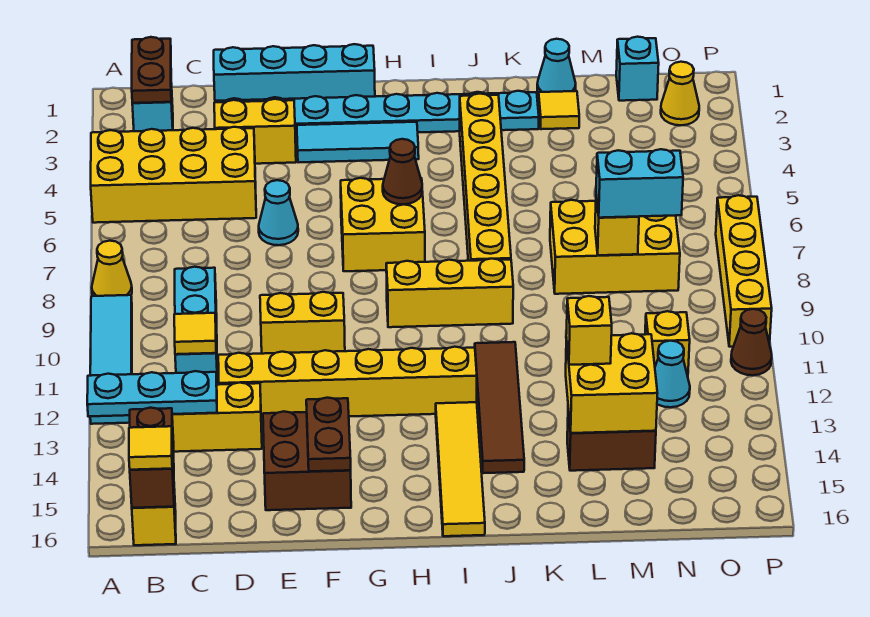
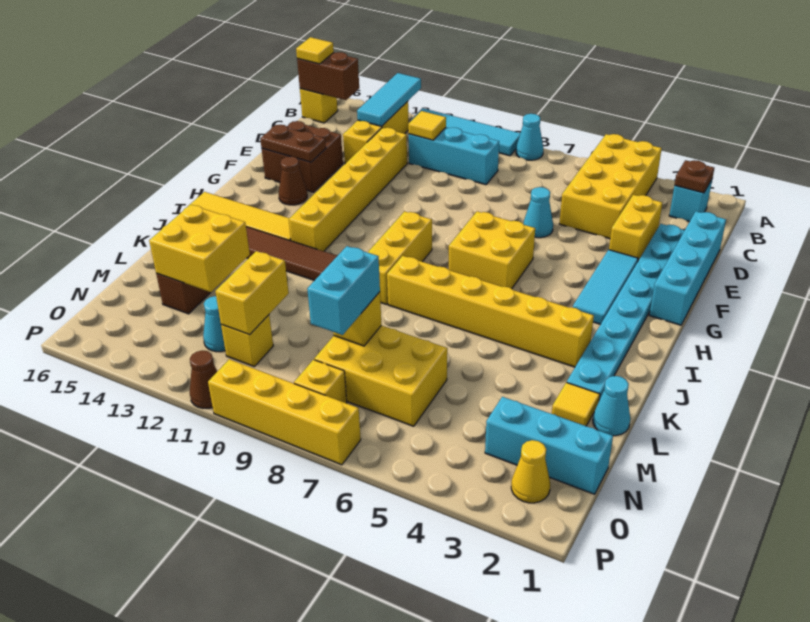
yellow cone A8 level 1 -> cyan cone A8 level 1
cyan plate A13:C13 level 2 -> cyan tile A13:C13 level 2
brown plate B1:B2 level 2 -> brown plate B2 level 2
yellow brick E10:F10 level 1 -> yellow brick M11:N11 level 2
brown cone H6 level 2 -> brown cone G14 level 1
yellow brick L7:N8 level 1 -> yellow brick M6:N8 level 1
yellow brick L13 level 3 -> yellow brick O8 level 1
cyan brick N1 level 1 -> cyan brick N1:N3 level 1

